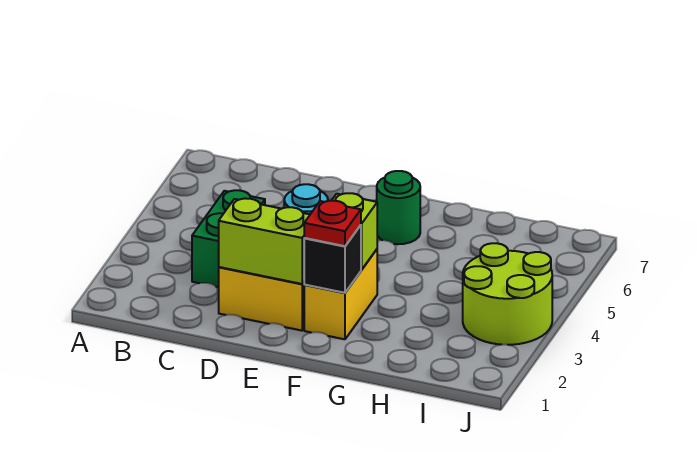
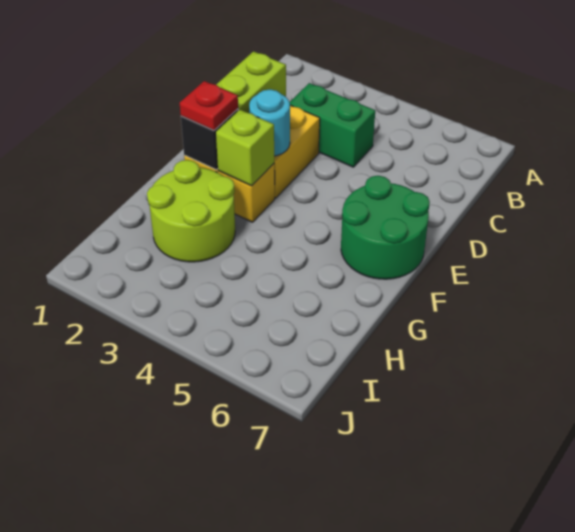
green round brick F6 level 1 -> green round brick E6:F7 level 1
lime round brick I3:J4 level 1 -> lime round brick G2:H3 level 1

